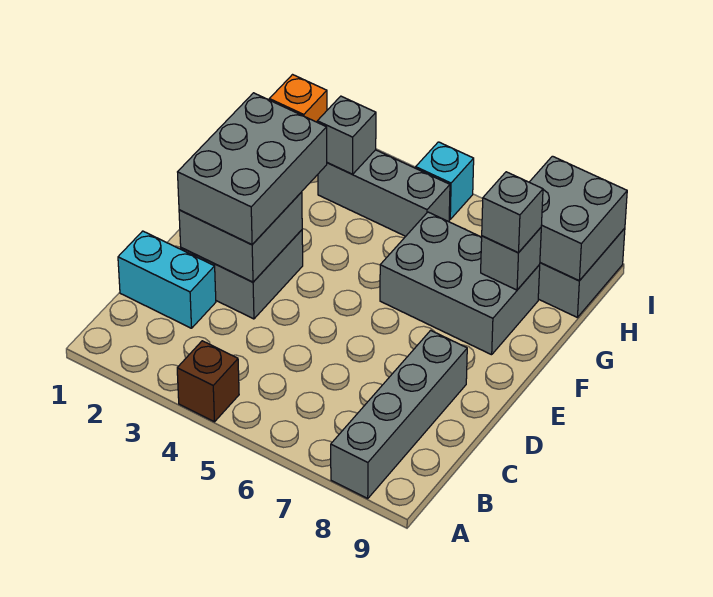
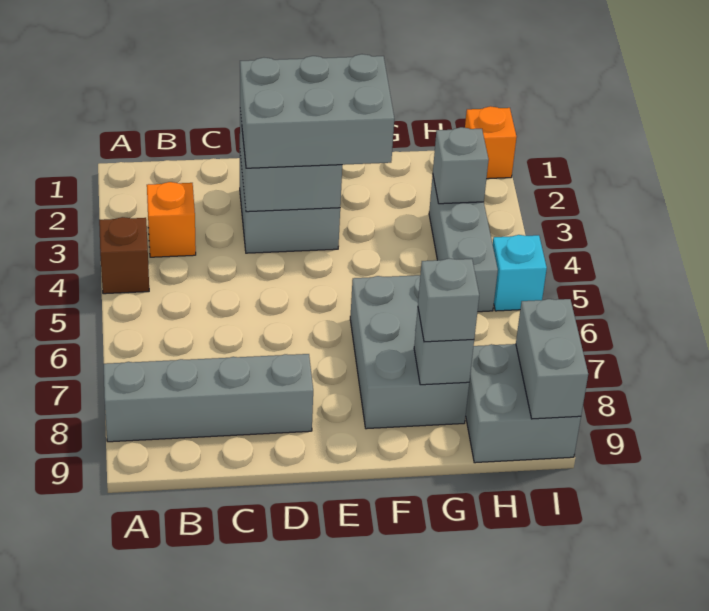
none -> orange brick B3 level 1
cyan brick C1:C2 level 1 -> none
grey brick H8:I9 level 2 -> grey brick I8:I9 level 2

